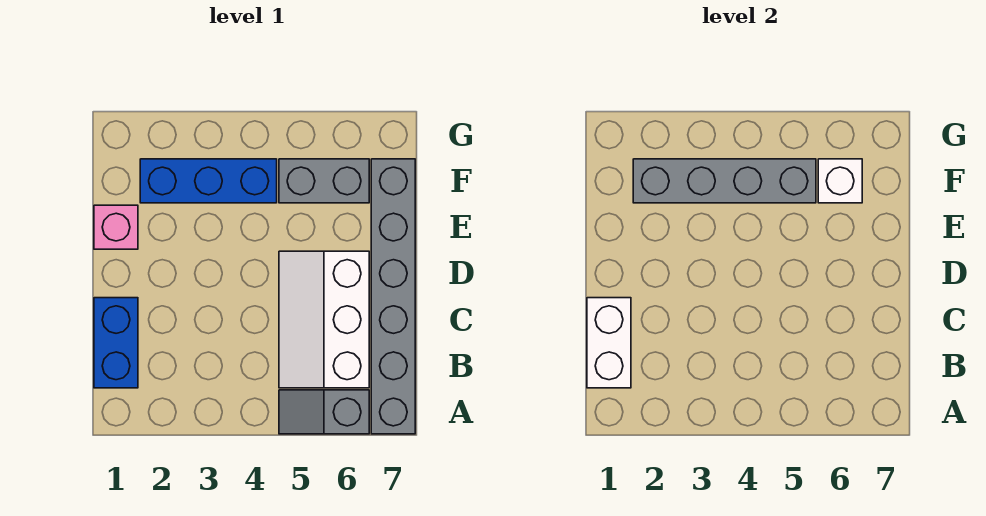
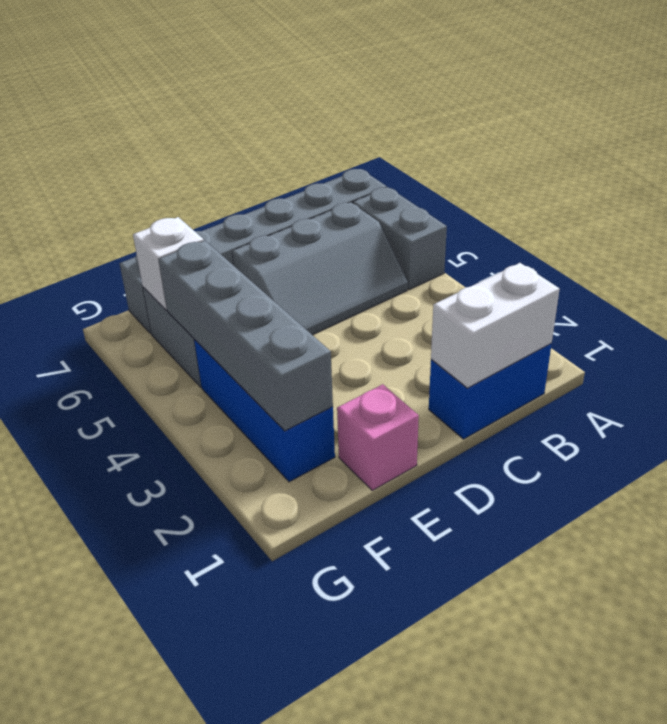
grey slope A5:A6 level 1 top 6 -> grey brick A5:A6 level 1
white slope B5:D6 level 1 top 6 -> grey slope B5:D6 level 1 top 6

